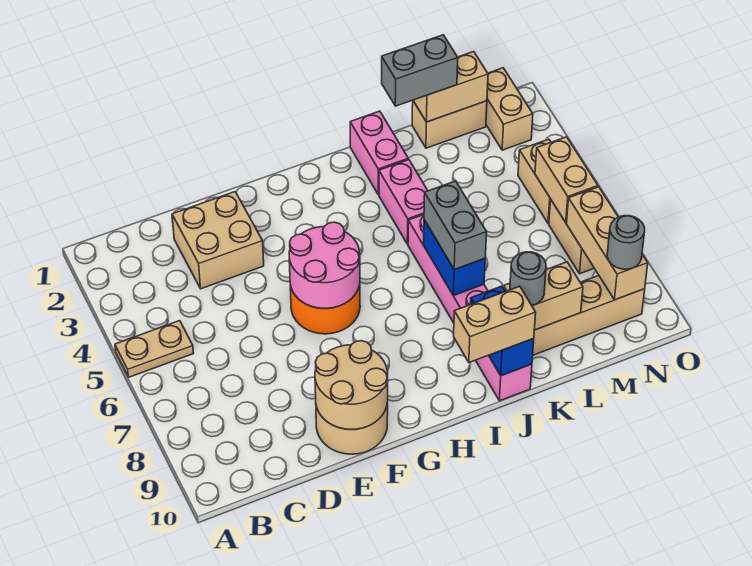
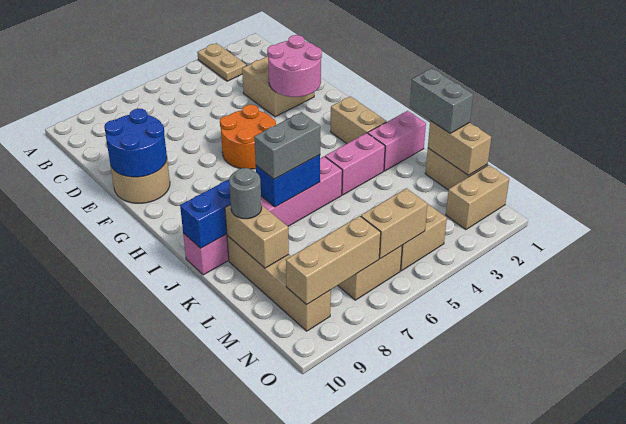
tan plate A5:B5 level 1 -> tan plate A3:B3 level 1
tan round brick E9:F10 level 2 -> blue round brick E9:F10 level 2
pink round brick F5:G6 level 2 -> pink round brick E2:F3 level 2
tan brick I10:J10 level 3 -> tan brick H2:I2 level 1
grey round brick N9 level 3 -> none

